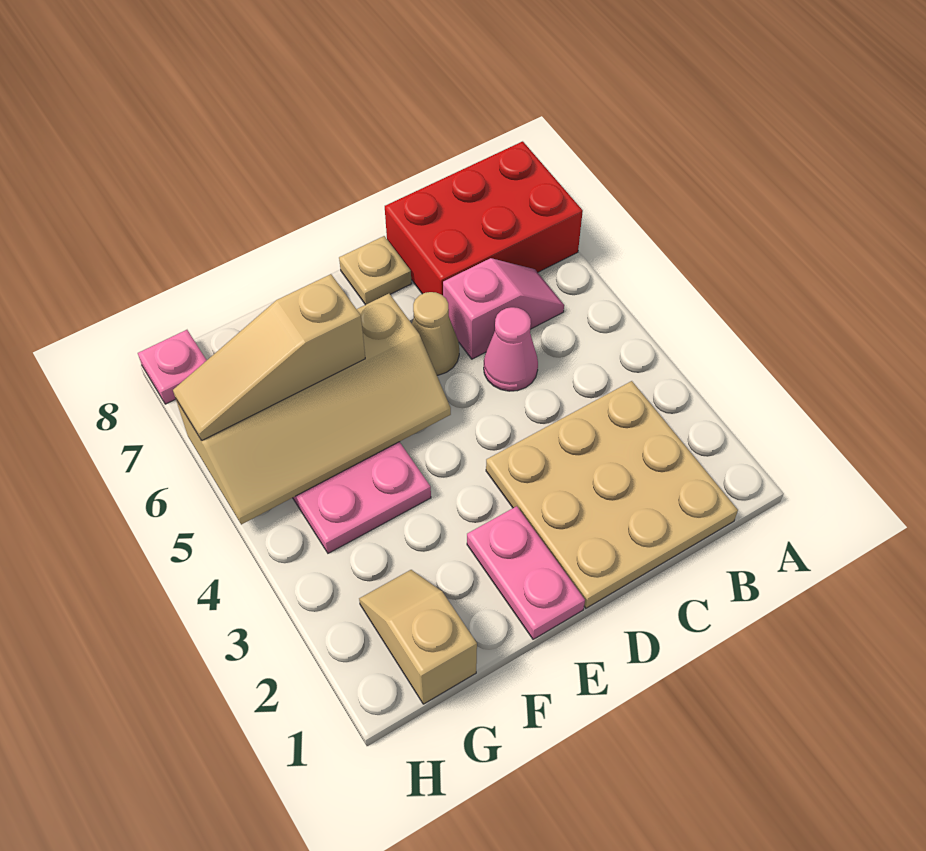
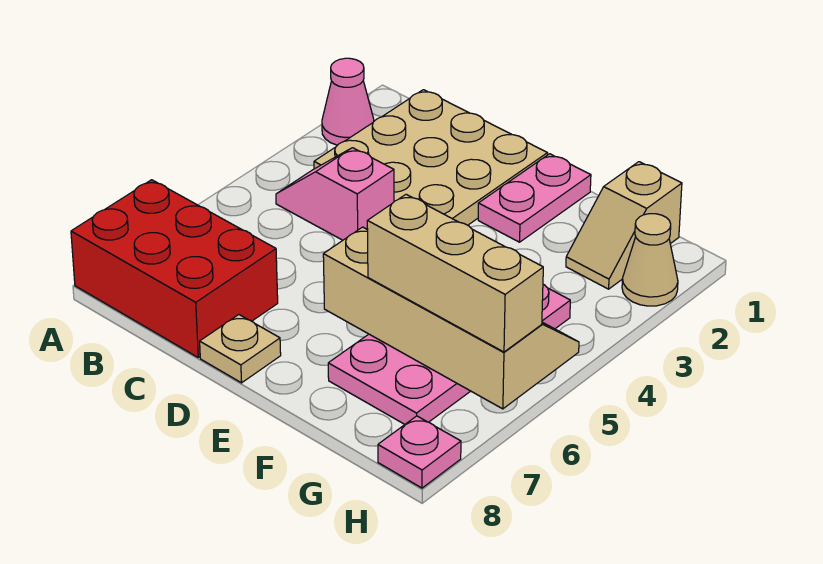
pink slope B6:C6 level 1 top C -> pink slope B4:C4 level 1 top C
pink cone C5 level 1 -> pink cone A2 level 1
tan cone D6 level 1 -> tan cone H2 level 1
tan slope F6:H6 level 3 top F -> tan brick F6:H6 level 3

